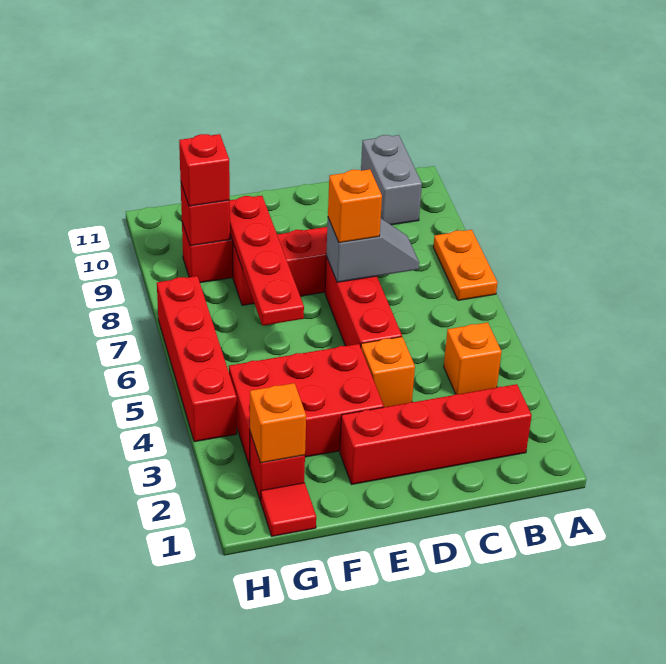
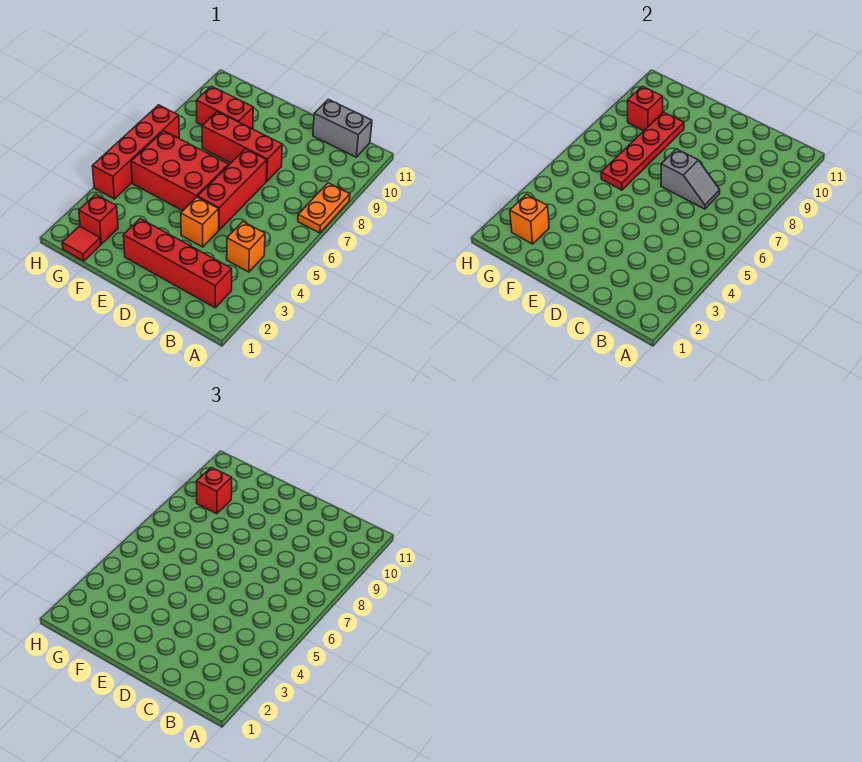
grey brick B10:B11 level 1 -> grey brick B11:C11 level 1
orange brick D7 level 3 -> none
red brick E3:G4 level 1 -> red brick E5:G6 level 1

